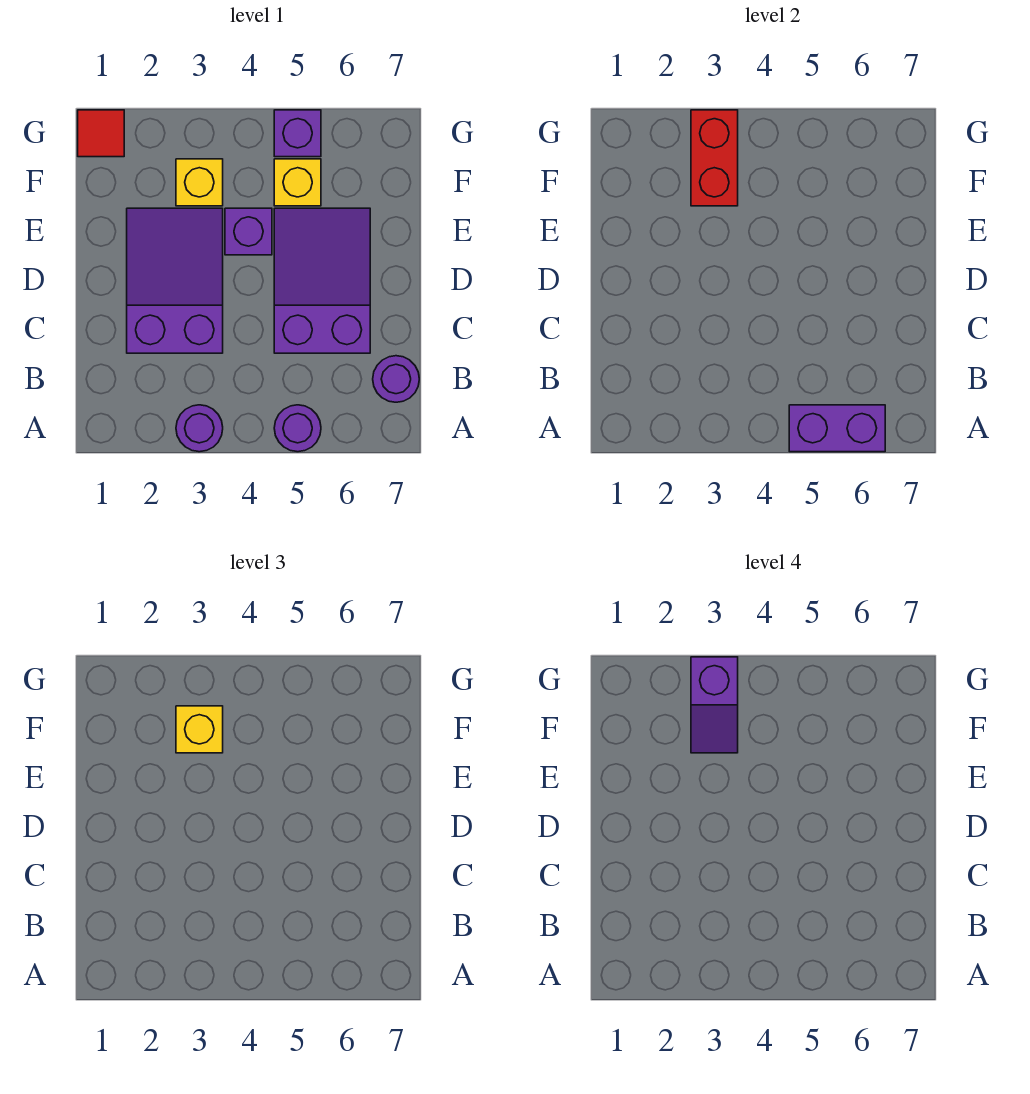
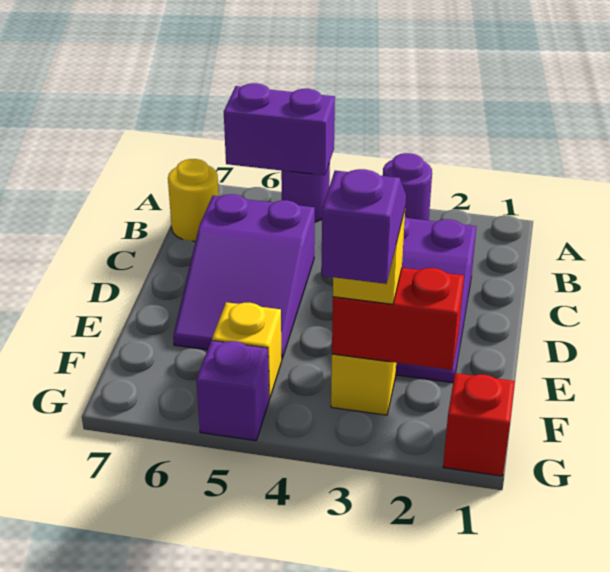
purple round brick B7 level 1 -> yellow round brick B7 level 1
purple brick E4 level 1 -> none
red brick F3:G3 level 2 -> red brick F2:F3 level 2
red tile G1 level 1 -> red brick G1 level 1

